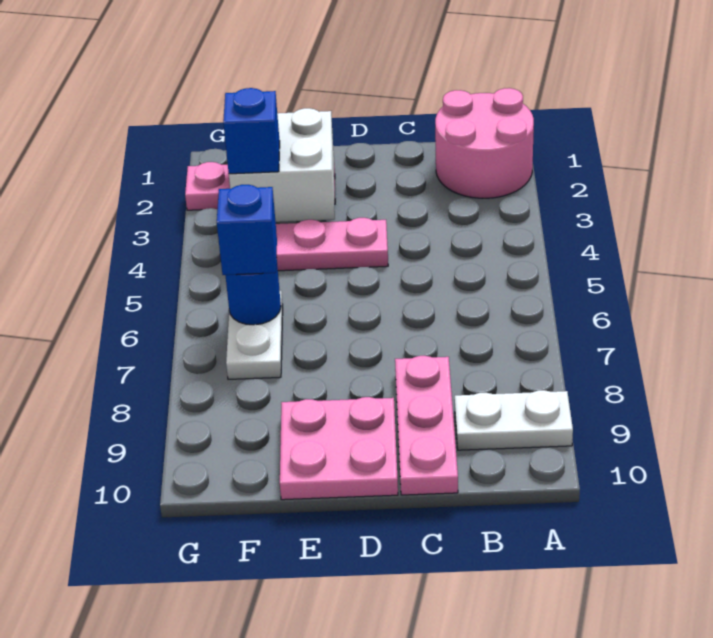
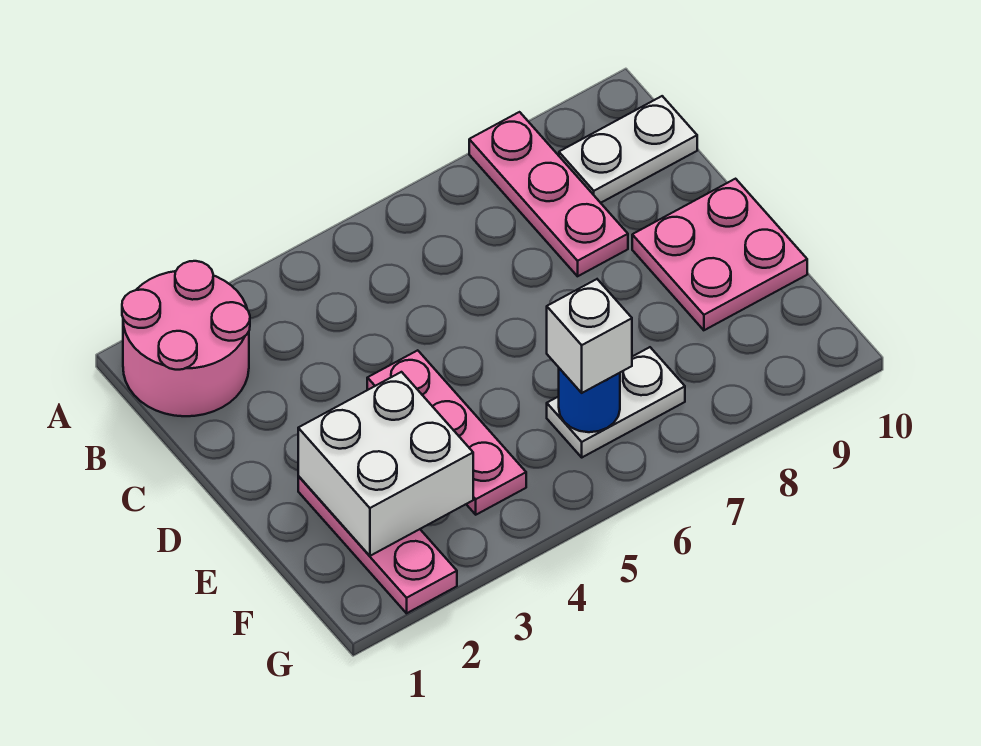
white plate A9:B9 level 1 -> white plate B9:B10 level 1
pink plate C8:C10 level 1 -> pink plate A8:C8 level 1
blue brick F3 level 3 -> none
blue brick F6 level 3 -> white brick F6 level 3

